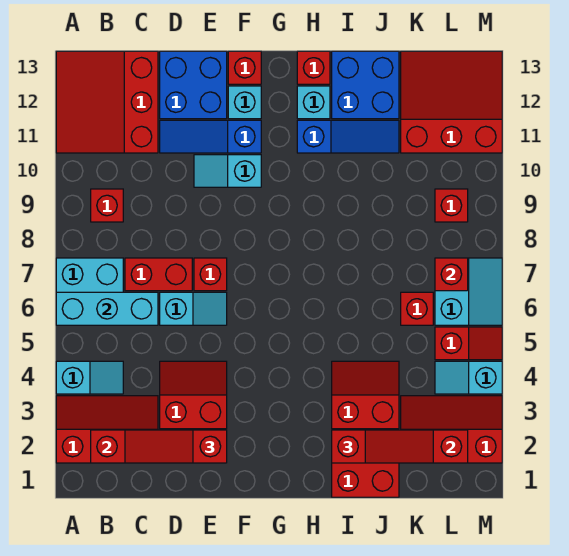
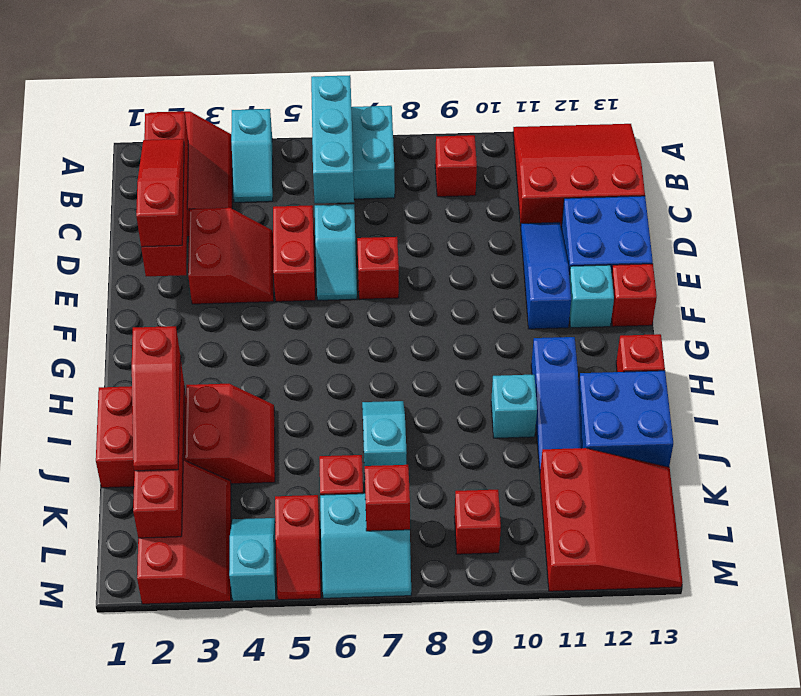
red brick C7:D7 level 1 -> red brick D5:E5 level 1
cyan slope E10:F10 level 1 top F -> cyan slope I7:J7 level 1 top J
cyan brick H12 level 1 -> cyan brick I10 level 1

